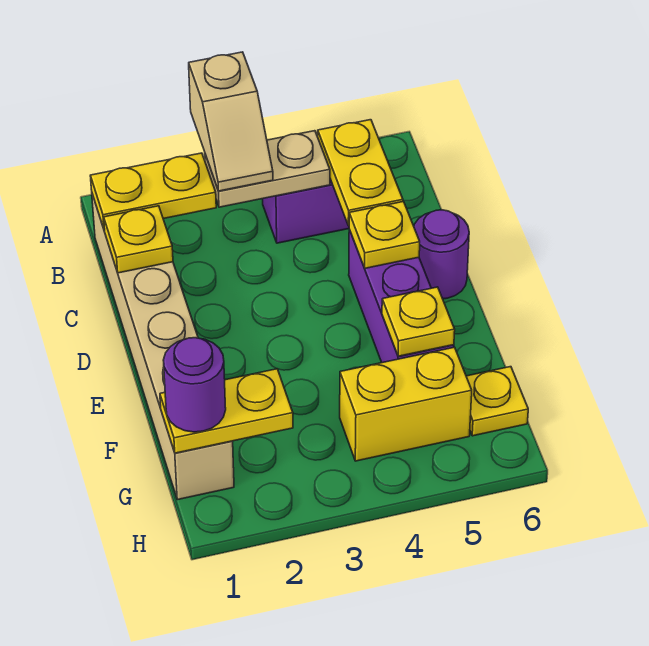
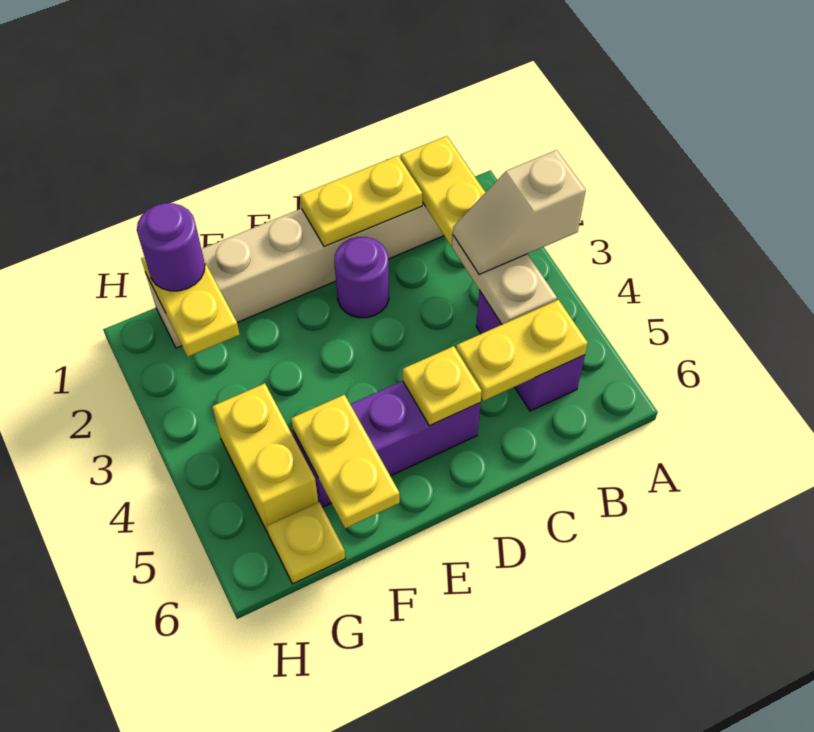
yellow plate C1 level 2 -> yellow plate C1:D1 level 2
purple round brick D6 level 1 -> purple round brick D2 level 1
yellow plate F5 level 2 -> yellow plate F5:F6 level 2

